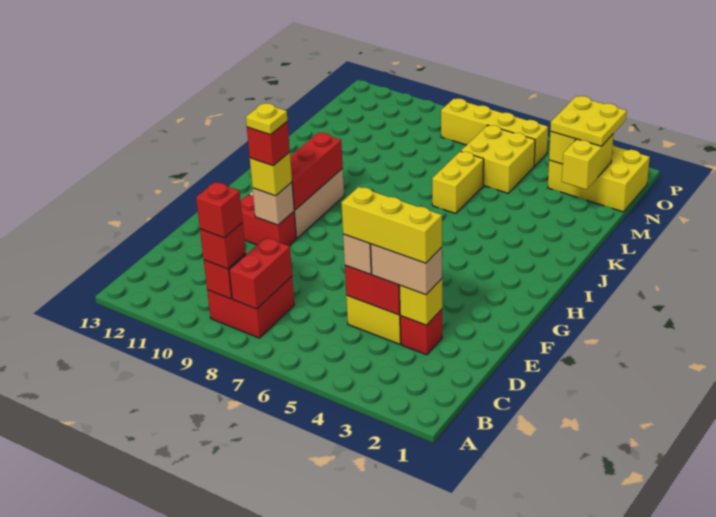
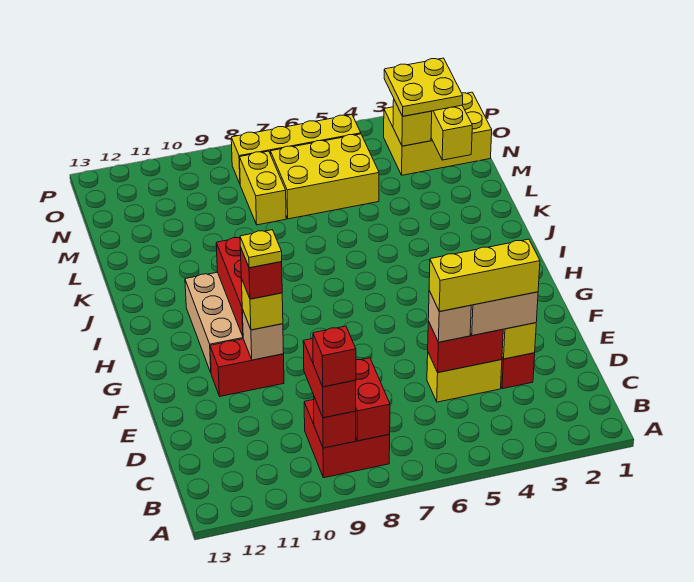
red brick B9 level 3 -> red brick B9:C9 level 3
yellow brick K6:L6 level 1 -> yellow brick M8:N8 level 1
yellow brick M5:N6 level 1 -> yellow brick M5:N7 level 1

